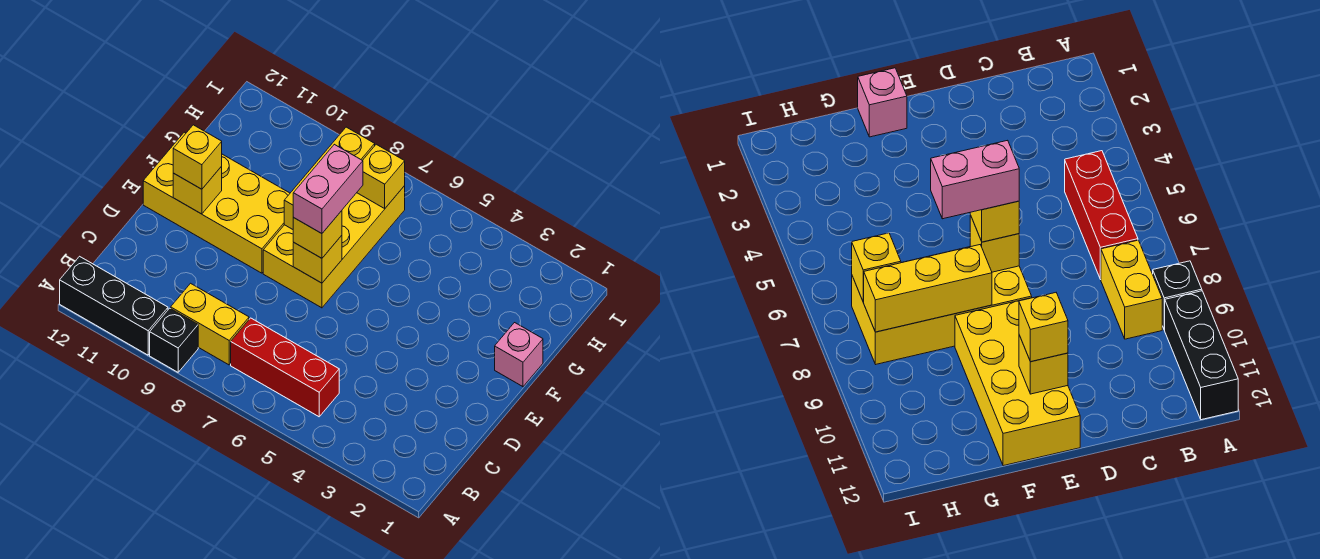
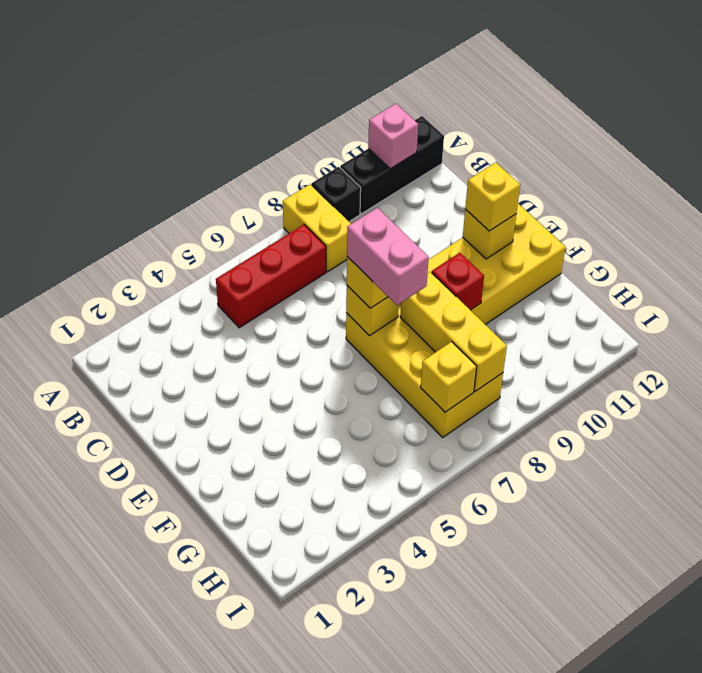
yellow brick B8:B9 level 1 -> yellow brick A8:B8 level 1
pink brick F1 level 1 -> pink brick A11 level 2
none -> red brick F9 level 2

